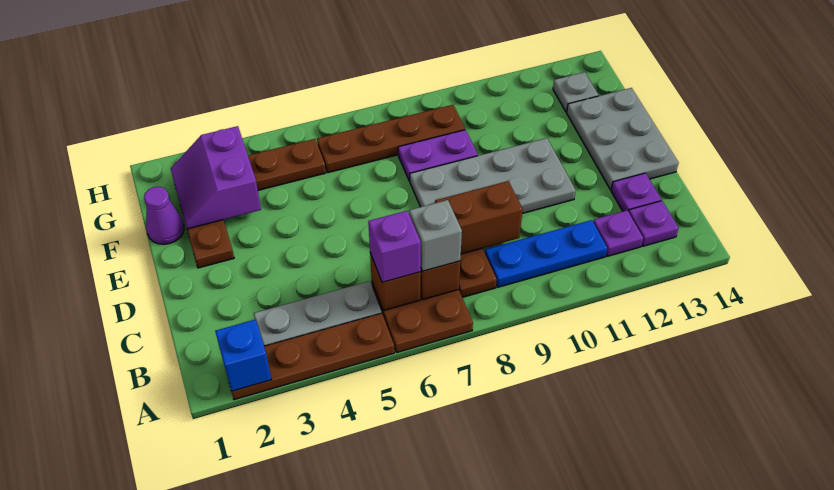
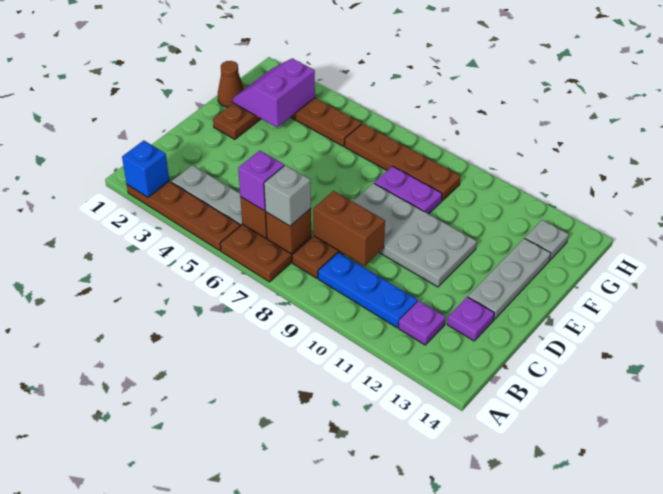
purple plate B13 level 1 -> none
grey plate D13:F14 level 1 -> grey plate D13:F13 level 1
purple cone F1 level 1 -> brown cone F1 level 1

